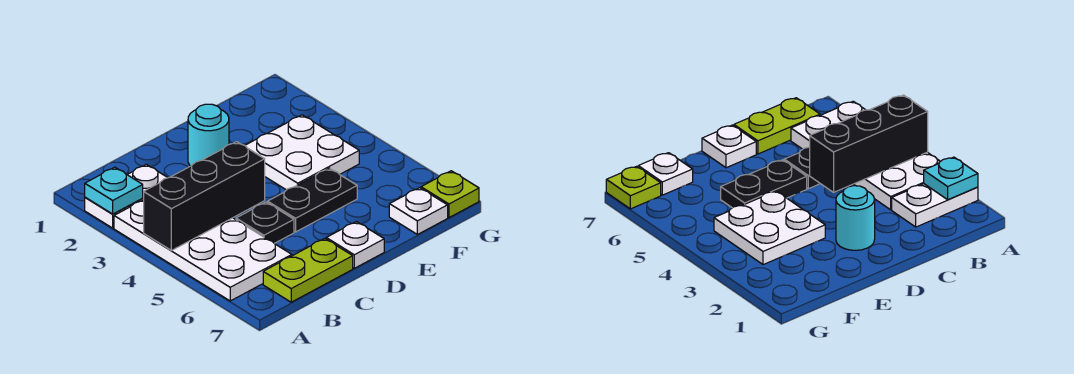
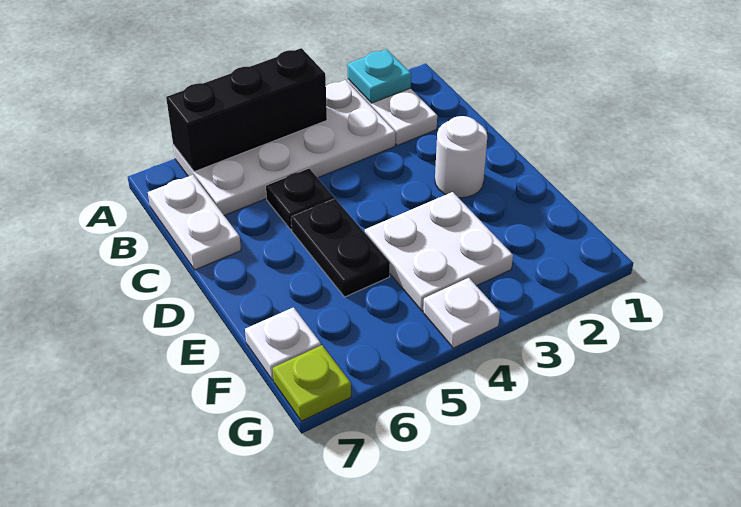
black brick A4:C4 level 2 -> black brick A4:A6 level 2
lime plate B7:C7 level 1 -> white plate B7:C7 level 1
cyan round brick D2 level 1 -> white round brick D2 level 1
white plate D7 level 1 -> white plate G4 level 1

